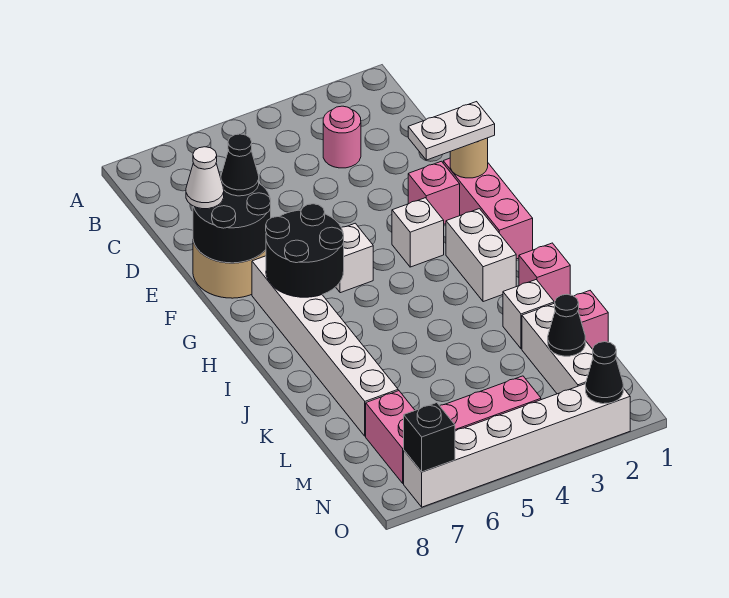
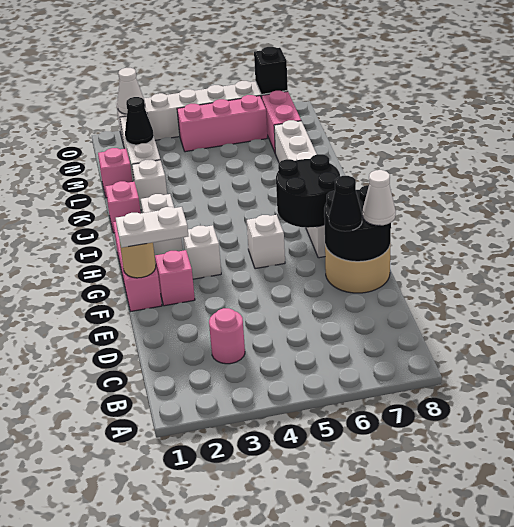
black cone O2 level 2 -> white cone O2 level 2

